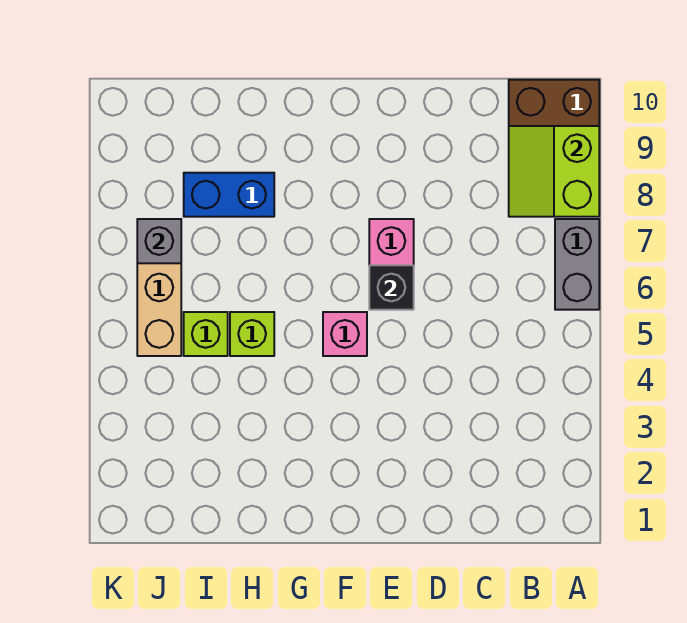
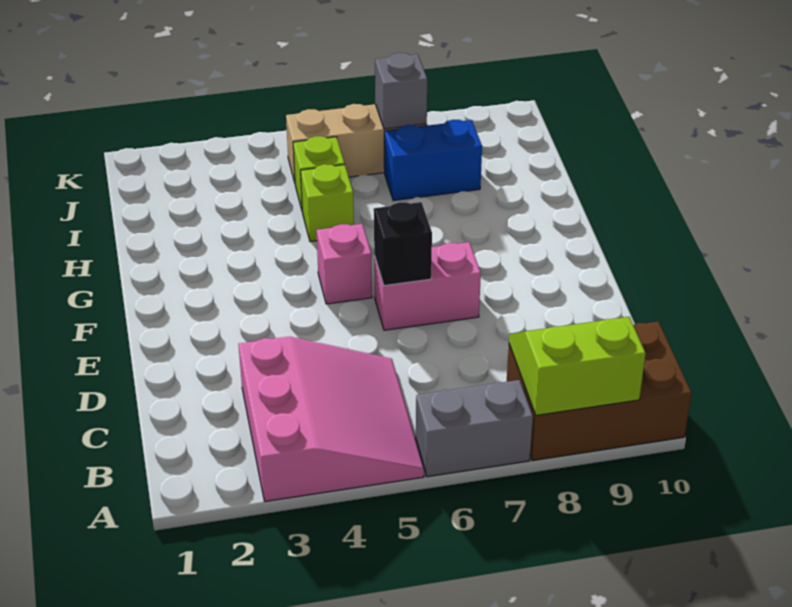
none -> pink slope A3:C5 level 1 top 3
blue brick H8:I8 level 1 -> blue brick I7:I8 level 1

